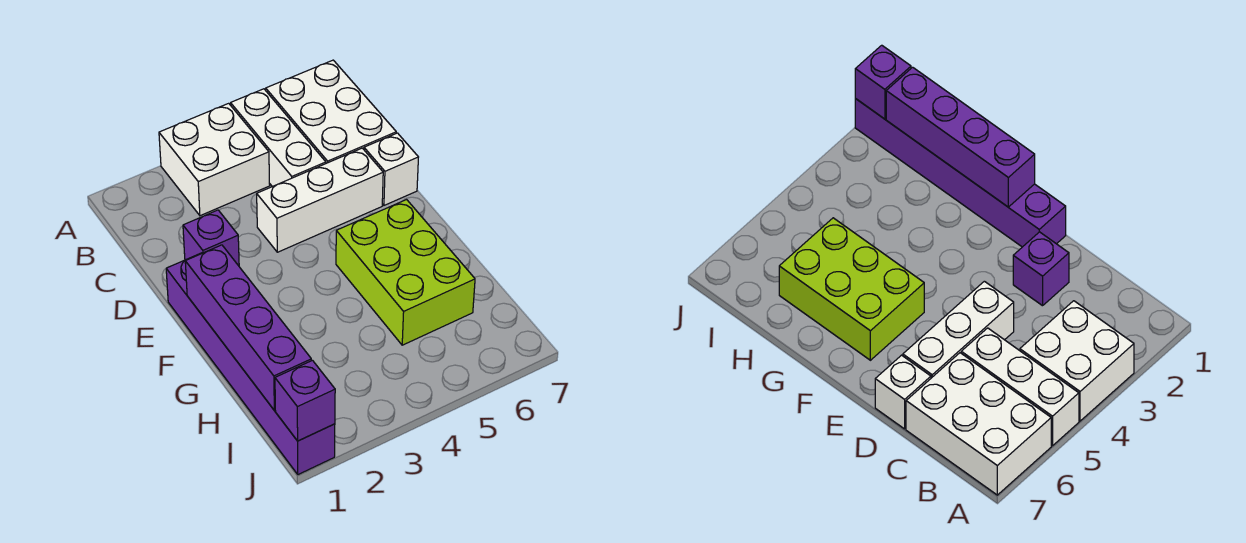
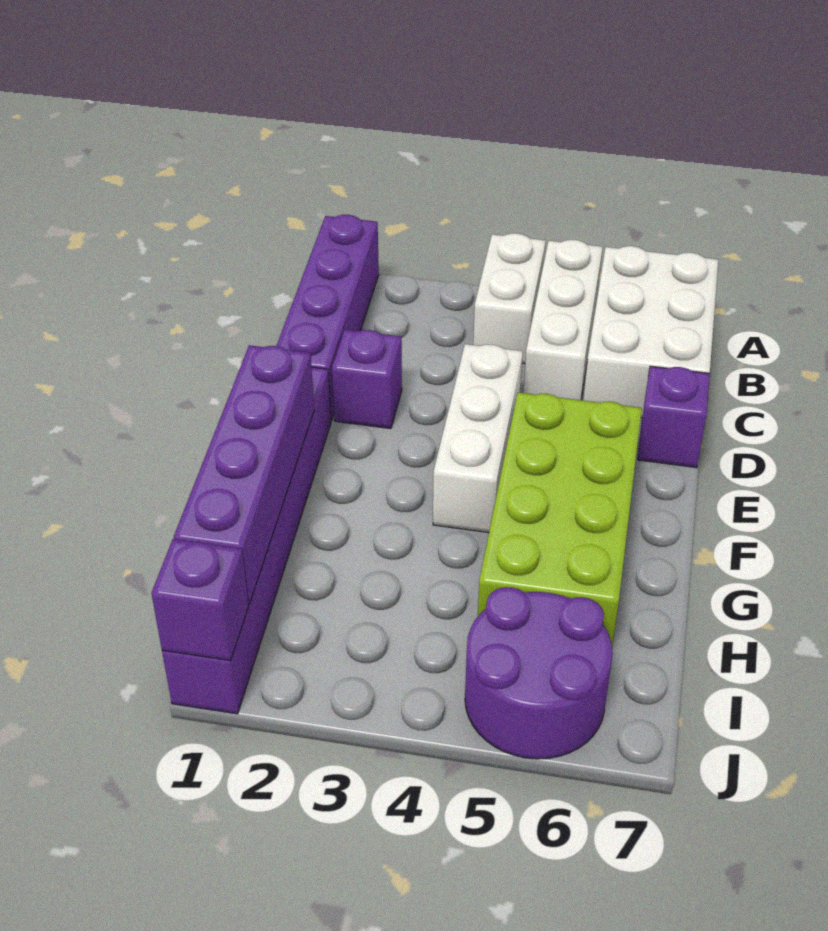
none -> purple brick A1:D1 level 1
white brick A3:B4 level 1 -> white brick A4:B4 level 1
white brick D4:D6 level 1 -> white brick D4:F4 level 1
white brick D7 level 1 -> purple brick D7 level 1
lime brick F5:H6 level 1 -> lime brick E5:H6 level 1
none -> purple round brick I5:J6 level 1

